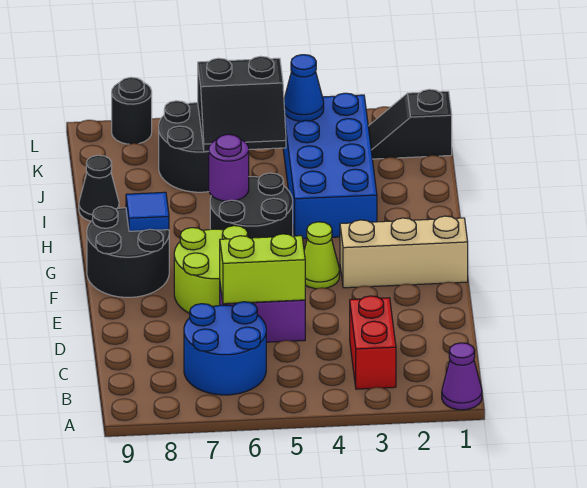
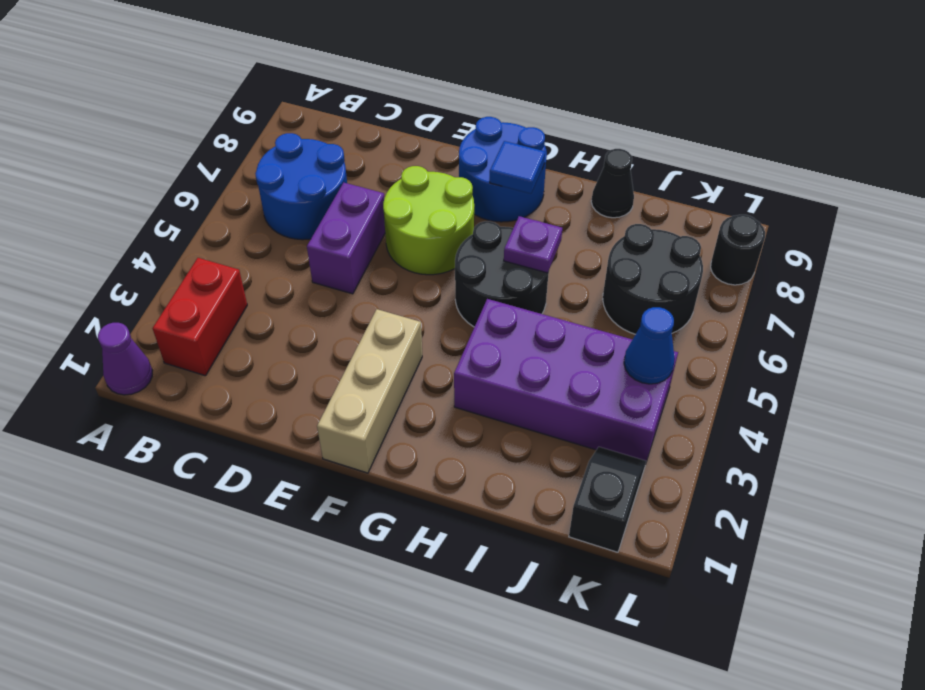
red brick B3:C3 level 1 -> red brick B2:B3 level 1
lime brick D5:D6 level 2 -> none
lime cone F4 level 1 -> none
black round brick F8:G9 level 1 -> blue round brick F8:G9 level 1
blue brick H3:K4 level 1 -> purple brick H3:K4 level 1
purple round brick H6 level 2 -> purple plate H6 level 2
black slope J5:K6 level 2 top K -> none

